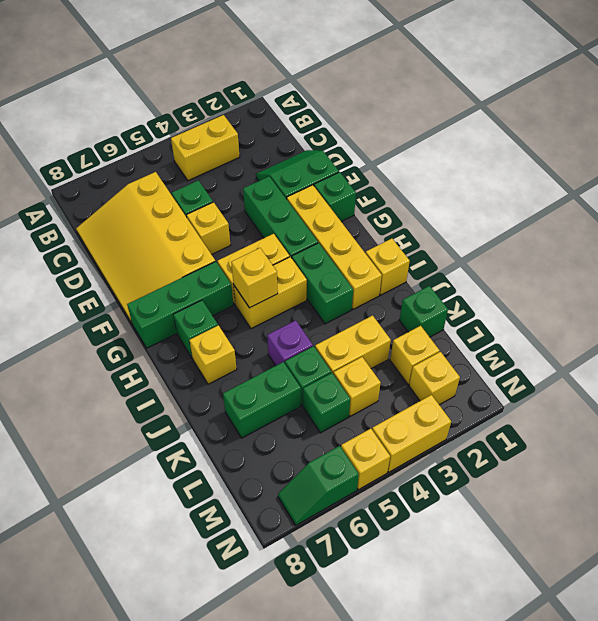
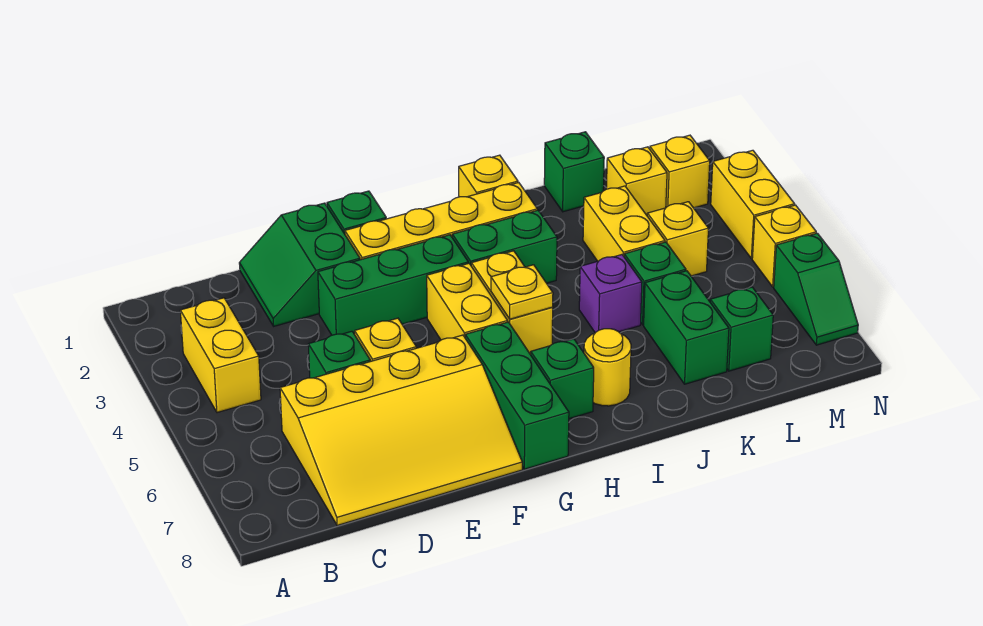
yellow brick H5 level 2 -> yellow plate H5 level 2
yellow brick I7 level 1 -> yellow round brick I7 level 1
green brick L5 level 1 -> green brick L7 level 1

